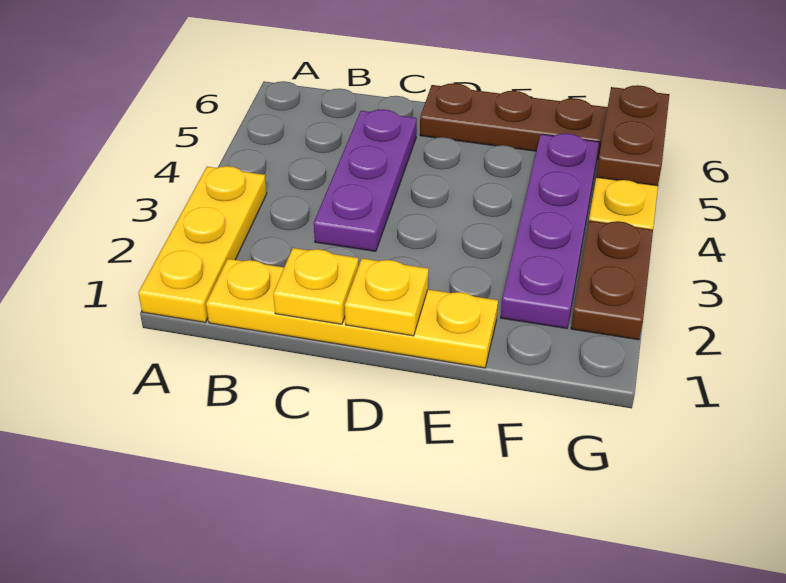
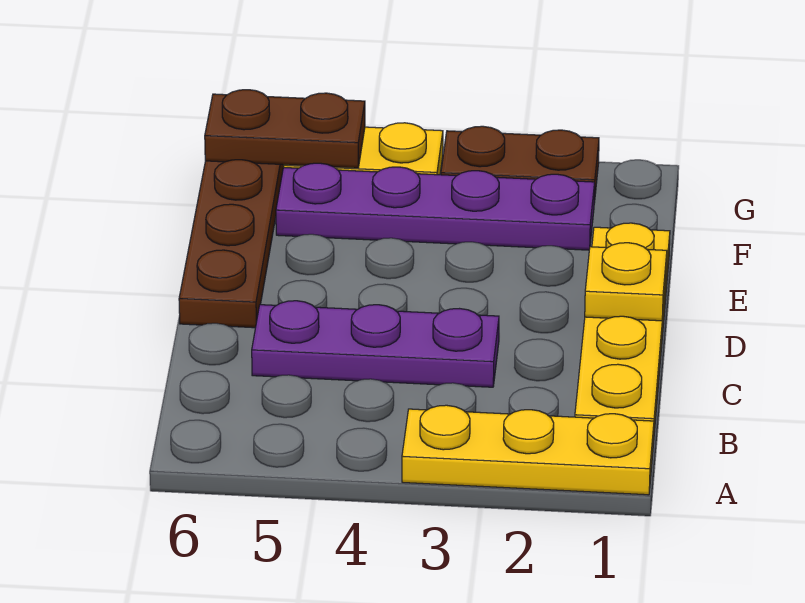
yellow plate C1 level 2 -> none

